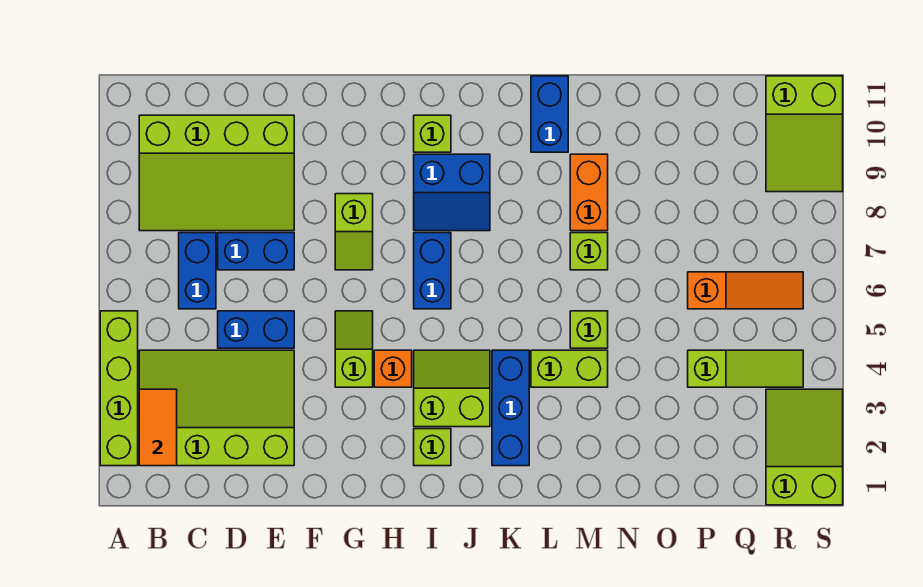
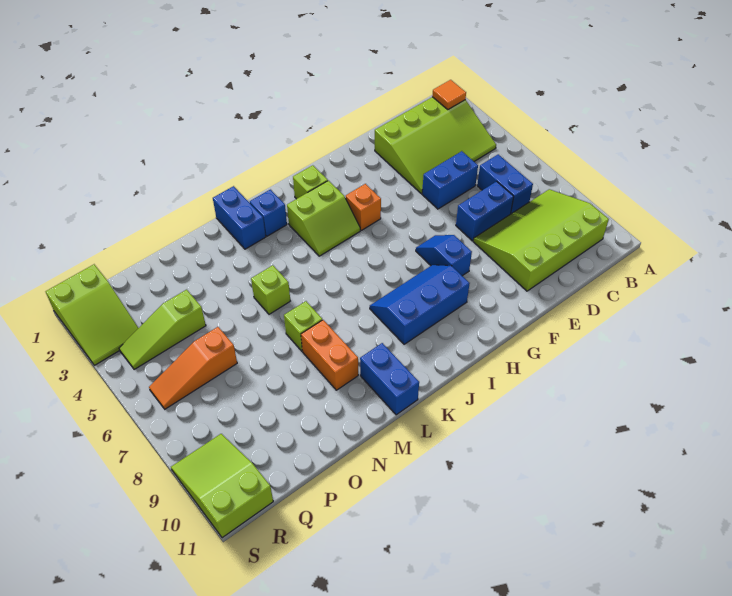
lime brick A2:A5 level 1 -> none
orange tile B2:B3 level 2 -> orange tile B2 level 2
lime slope G4:G5 level 1 top 4 -> none
lime slope G7:G8 level 1 top 8 -> blue slope G7:G8 level 1 top 8
blue brick I6:I7 level 1 -> blue brick L1:L2 level 1
blue slope I8:J9 level 1 top 9 -> blue slope H8:J9 level 1 top 9
lime brick I10 level 1 -> none
blue brick K2:K4 level 1 -> blue brick K2 level 1
lime brick L4:M4 level 1 -> none

